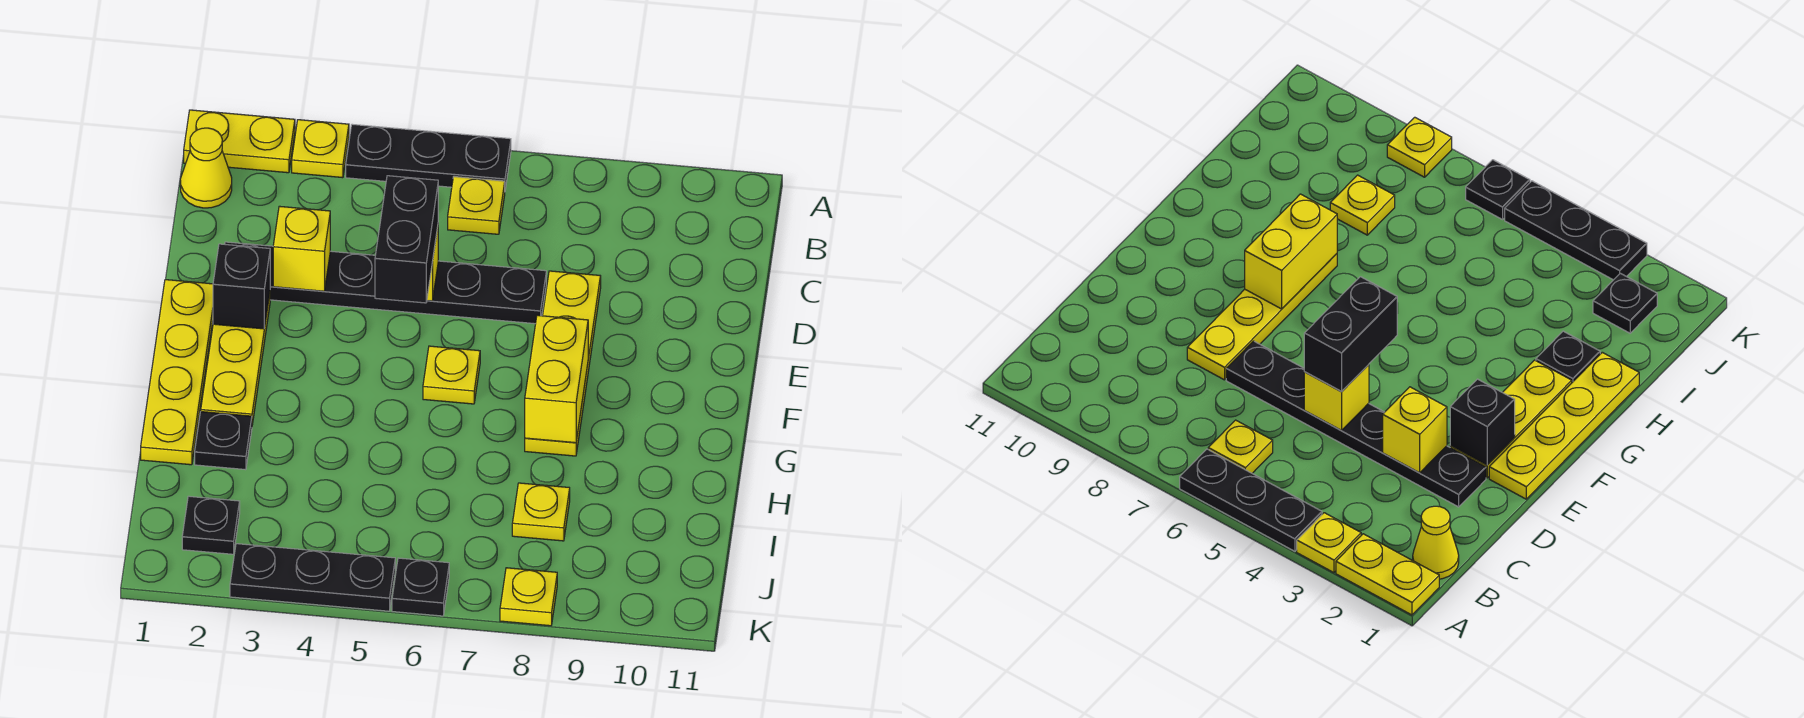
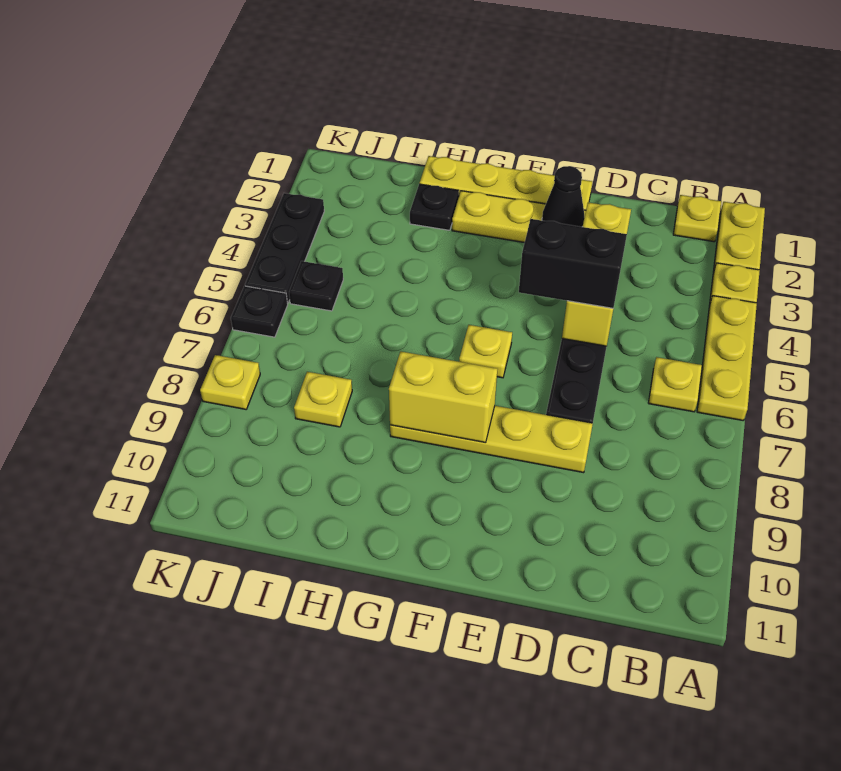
black plate A4:A6 level 1 -> yellow plate A4:A6 level 1
yellow cone B1 level 1 -> yellow plate B1 level 1
black brick E2 level 2 -> black cone E2 level 2
black plate J2 level 1 -> black plate J5 level 1

